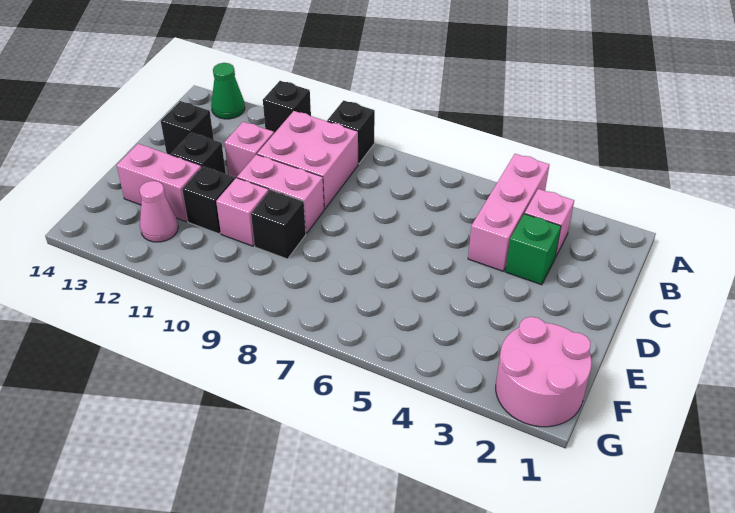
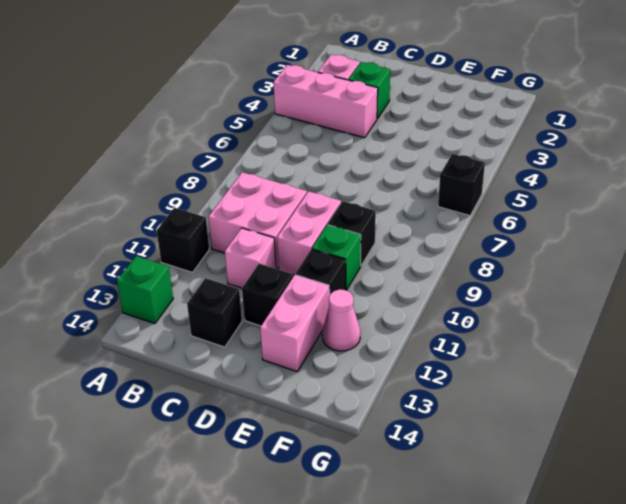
black brick A9 level 1 -> black brick G6 level 1
green cone A13 level 1 -> green brick A13 level 1
pink brick E10 level 1 -> green brick E10 level 1
pink round brick F1:G2 level 1 -> none

